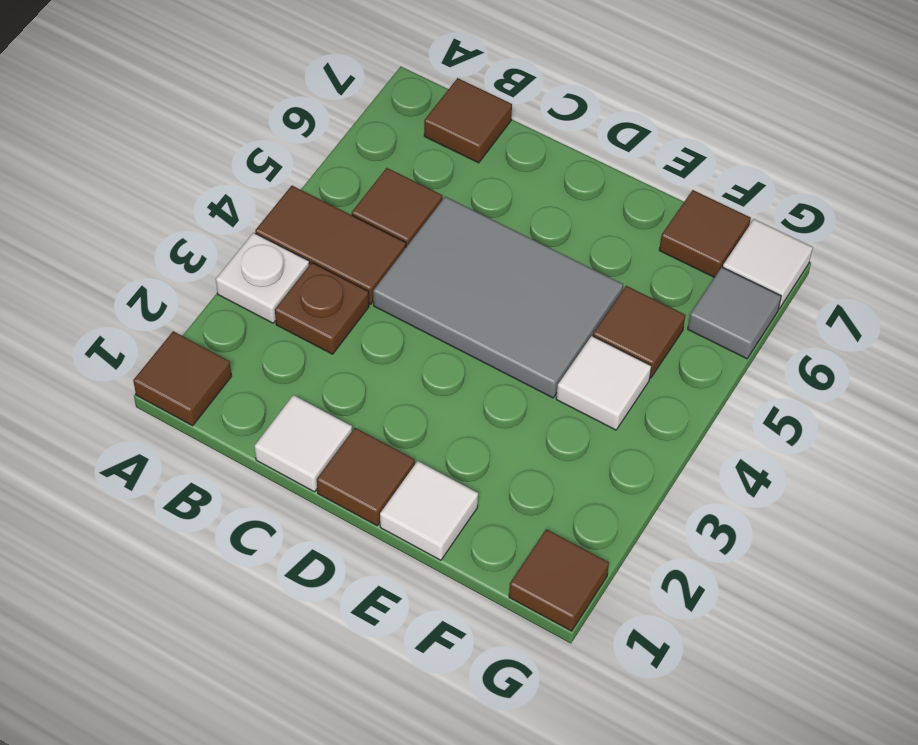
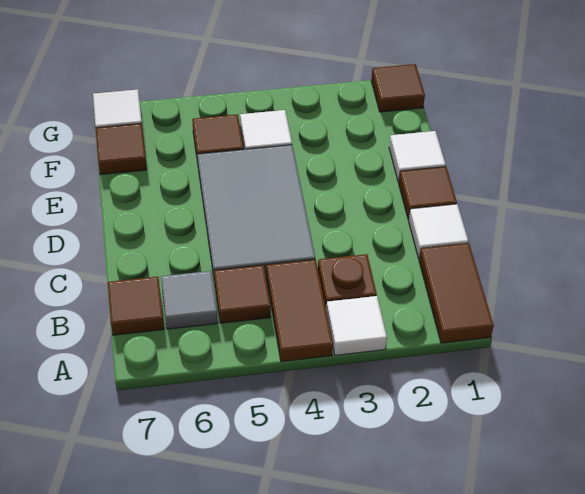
brown tile A1 level 1 -> brown tile A1:B1 level 1
white plate A3 level 1 -> white tile A3 level 1
grey tile G6 level 1 -> grey tile B6 level 1

